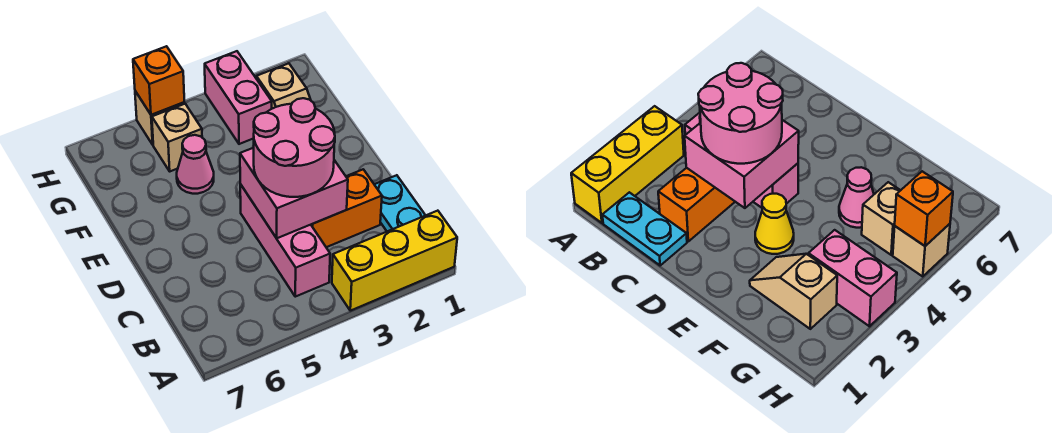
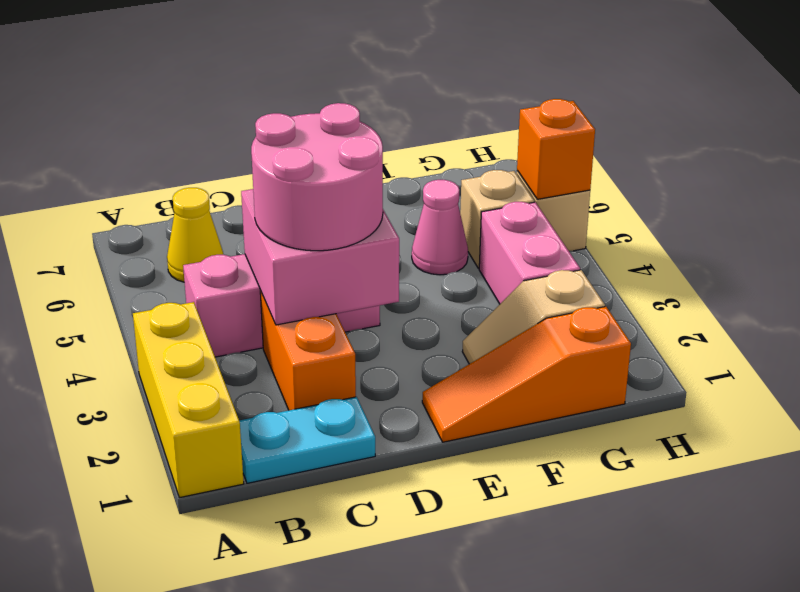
none -> orange slope E1:G1 level 1 top G
yellow cone E3 level 1 -> yellow cone B6 level 1
pink brick G3:H3 level 1 -> pink brick G3:G4 level 1

